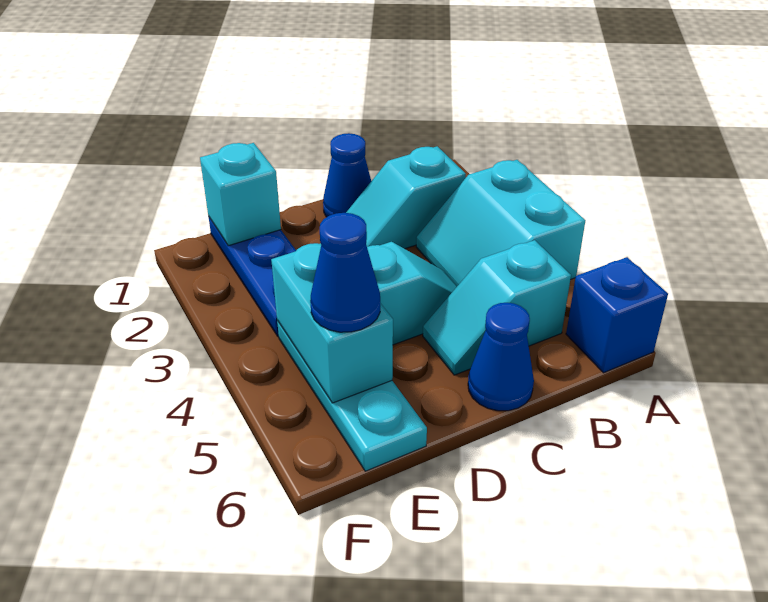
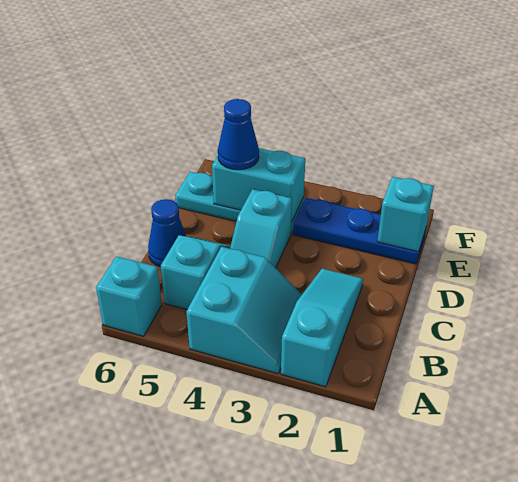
cyan slope A3:B4 level 1 top A -> cyan slope A3:B4 level 1 top 4
blue brick A6 level 1 -> cyan brick A6 level 1
cyan slope B2:C2 level 1 top B -> cyan slope A2:C2 level 1 top A
blue cone C1 level 1 -> none

